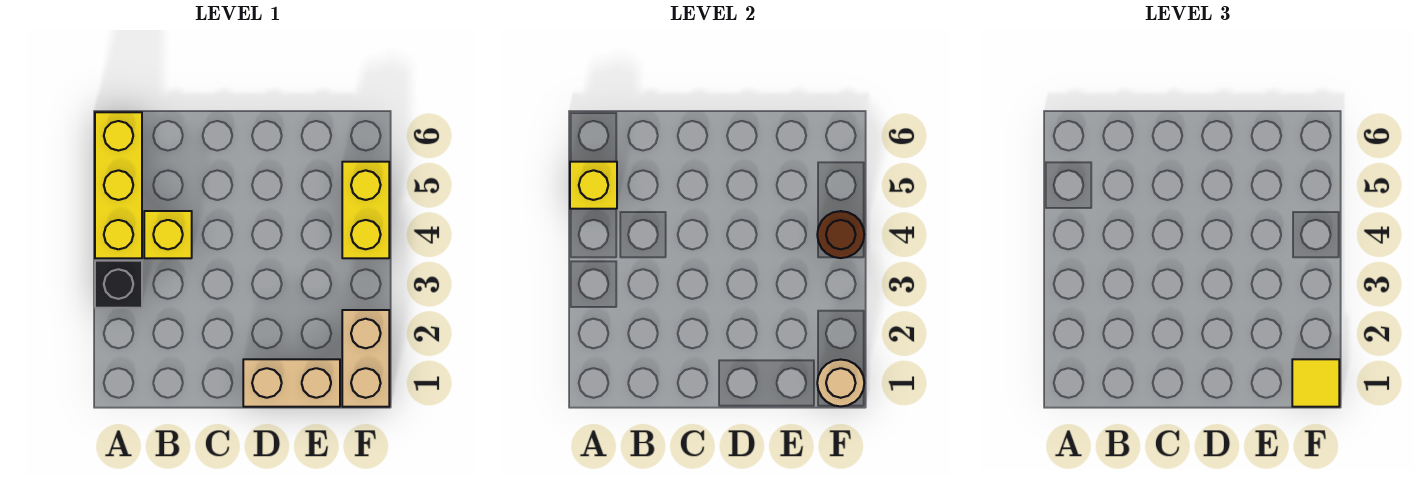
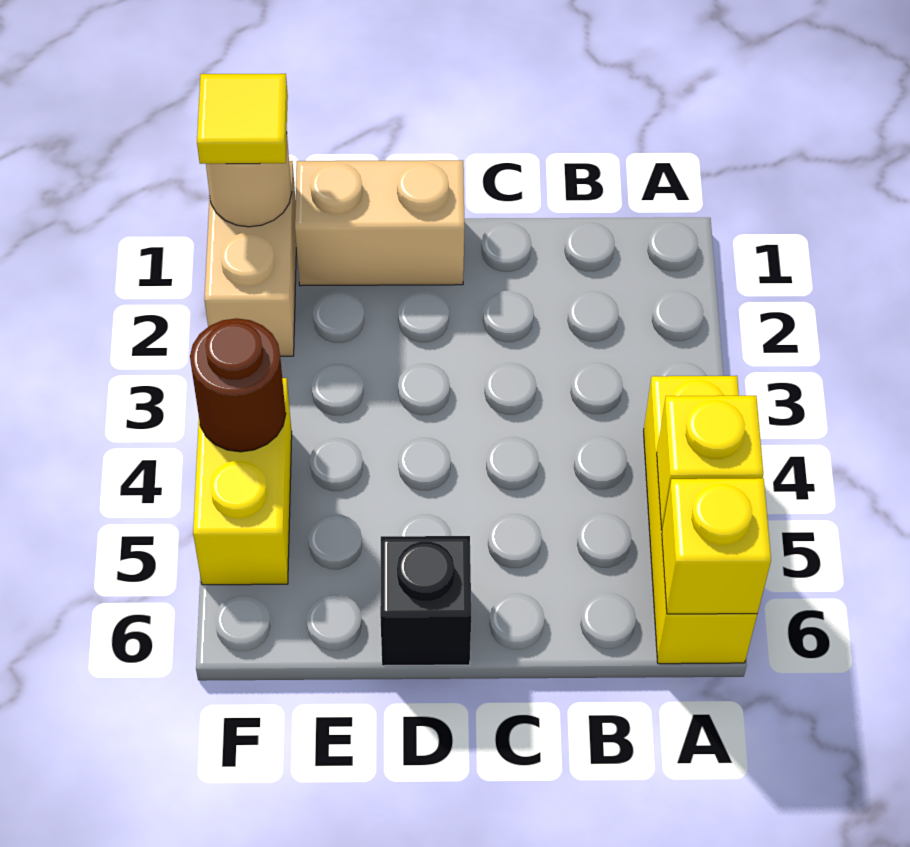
black brick A3 level 1 -> black brick D6 level 1
yellow brick B4 level 1 -> yellow brick A6 level 2

